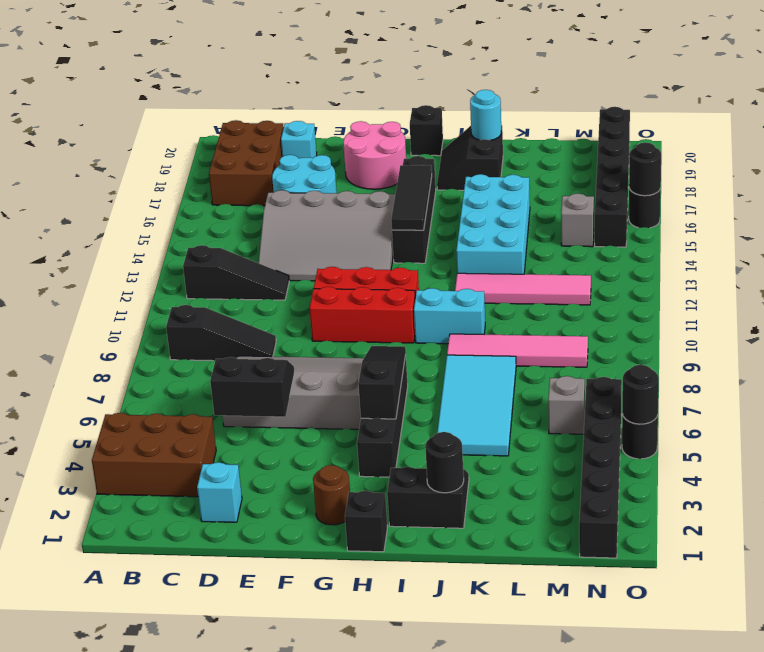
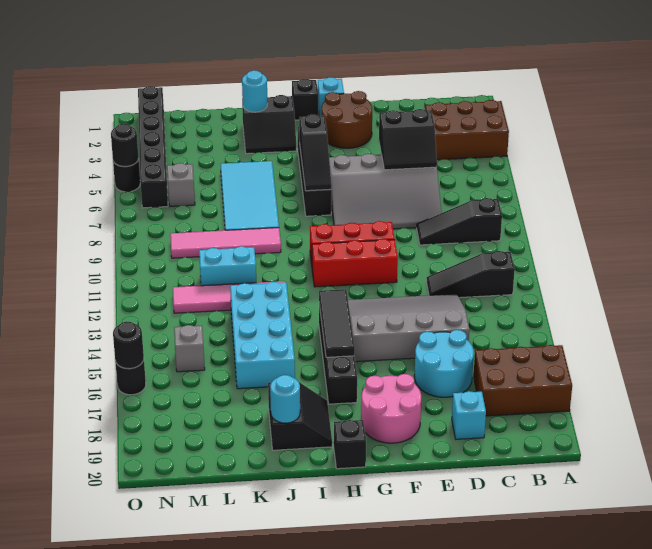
brown brick B17:C19 level 1 -> brown brick A17:C18 level 1
cyan brick D2 level 1 -> cyan brick G1 level 1
brown round brick G2 level 1 -> brown round brick F2:G3 level 1
cyan brick I10:J10 level 1 -> cyan brick K11:L11 level 1
black round brick J2 level 2 -> cyan round brick J2 level 2
black brick N15:N20 level 1 -> none

